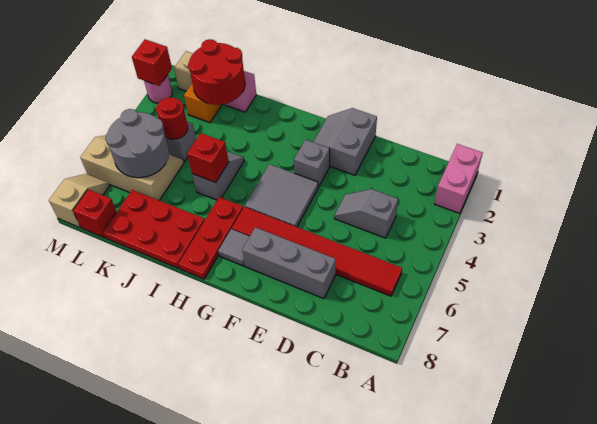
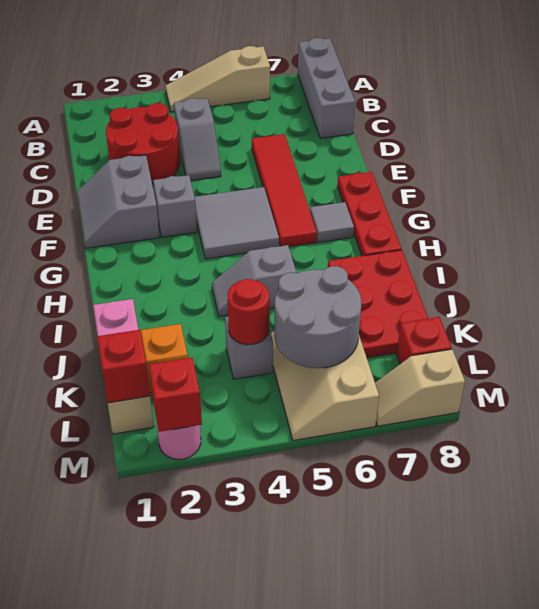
pink brick A1:A2 level 1 -> none
none -> tan slope A4:A6 level 1 top 6
red tile B6:G6 level 1 -> red tile D6:G6 level 1
grey brick D7:F7 level 1 -> grey brick A8:C8 level 1
grey slope E1:F2 level 1 top E -> grey slope E1:F2 level 1 top 2
red plate H6:H8 level 1 -> red plate F8:H8 level 1
red brick I5 level 2 -> red brick L1 level 2
red round brick J1:K2 level 2 -> red round brick C2:D3 level 1

